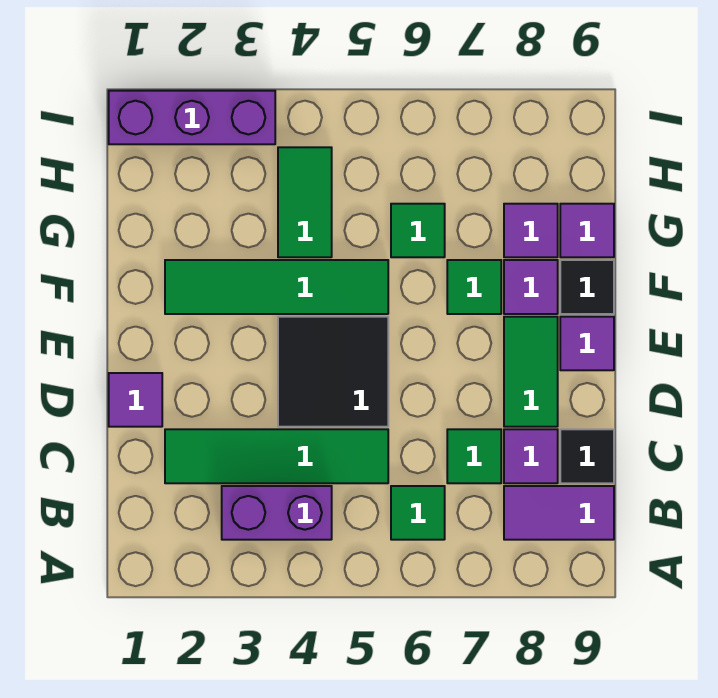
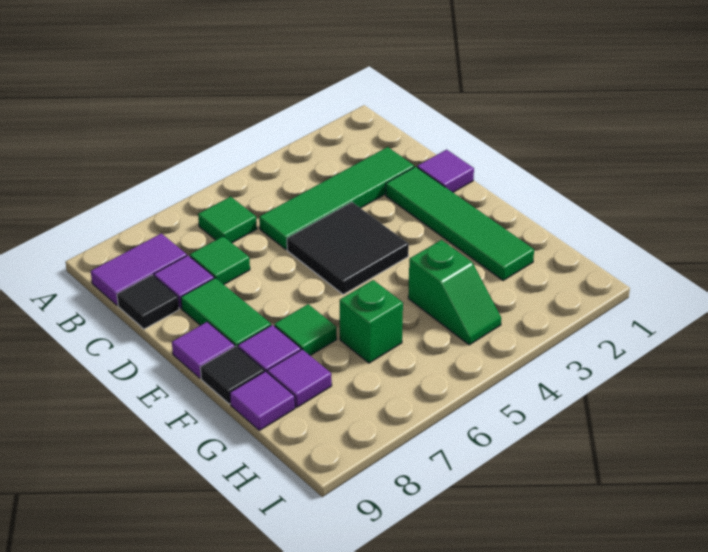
purple brick B3:B4 level 1 -> none
green tile F2:F5 level 1 -> green tile D2:G2 level 1
green tile G4:H4 level 1 -> green slope G4:H4 level 1 top G
green tile G6 level 1 -> green brick G6 level 1
purple brick I1:I3 level 1 -> none

